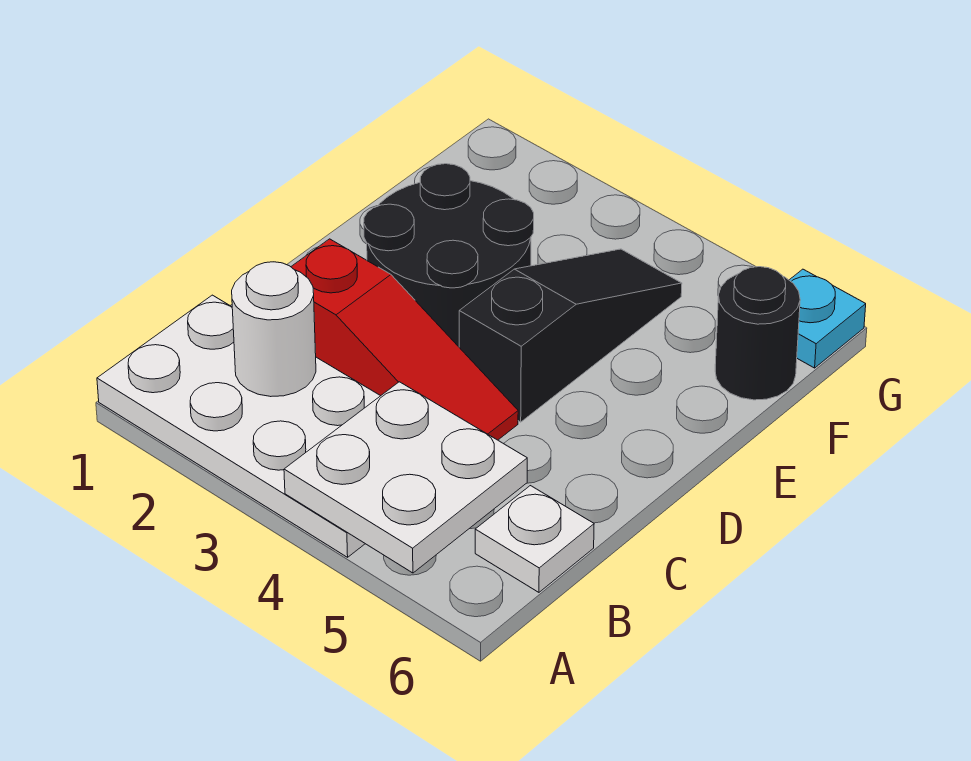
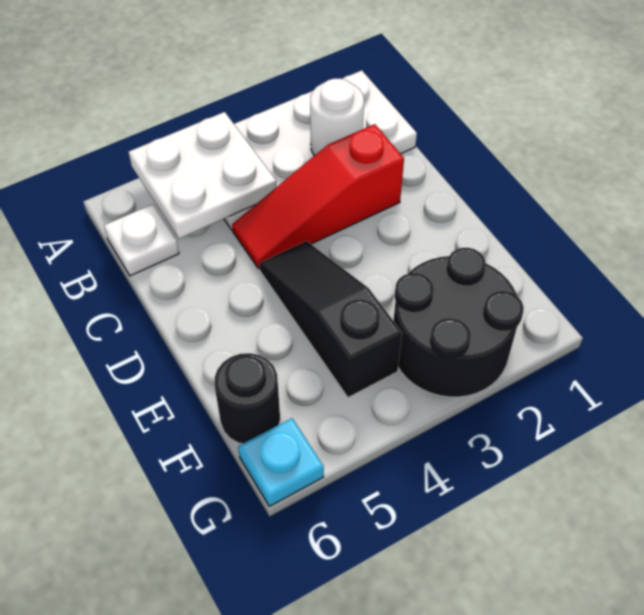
black round brick D2:E3 level 1 -> black round brick F2:G3 level 1
black slope D4:F4 level 1 top D -> black slope D4:F4 level 1 top F

